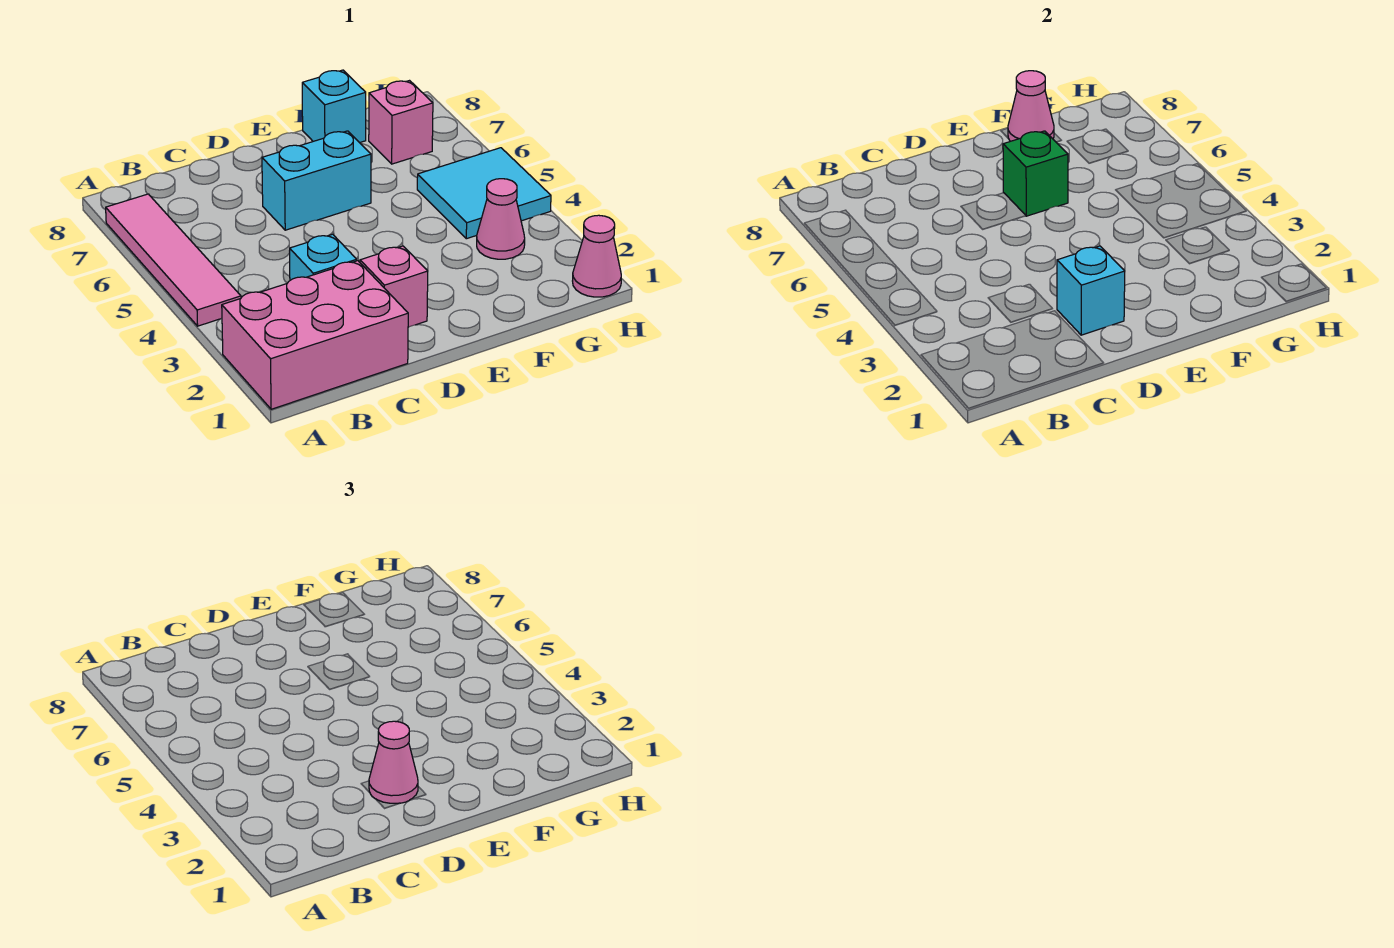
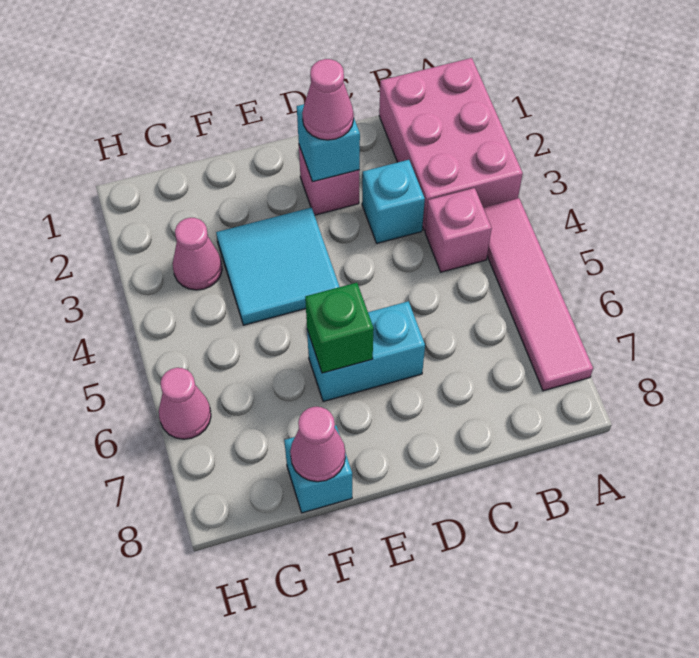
pink brick A1:C2 level 1 -> pink brick A1:B3 level 1
cyan tile G4:H5 level 1 -> cyan tile E3:F4 level 1
pink brick G7 level 1 -> pink brick B4 level 1
pink cone H1 level 1 -> pink cone H6 level 1

